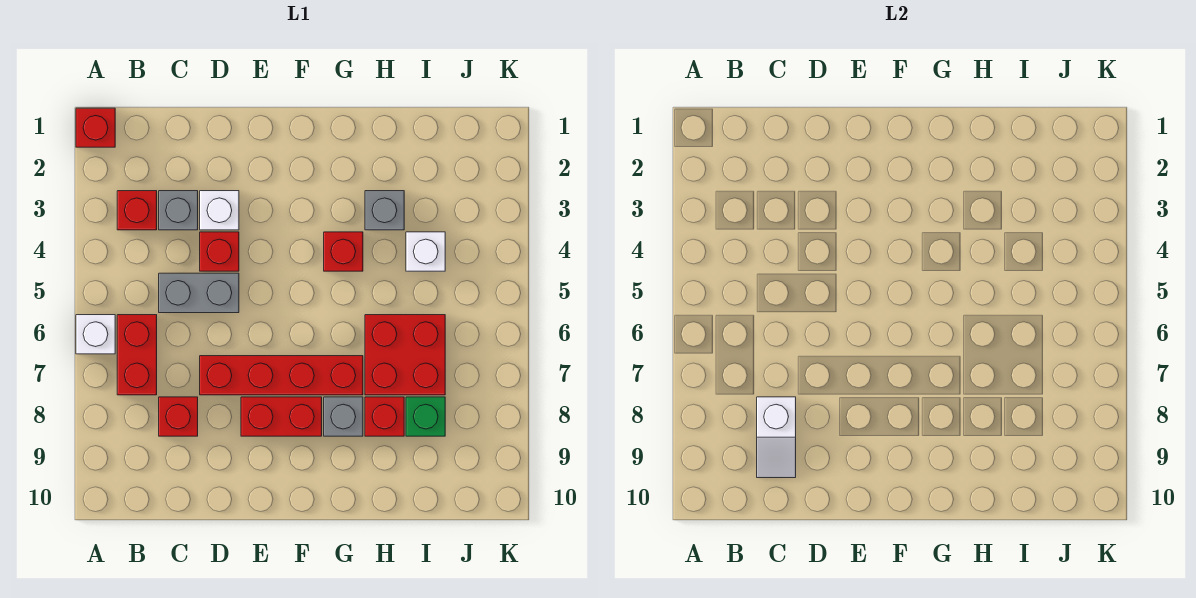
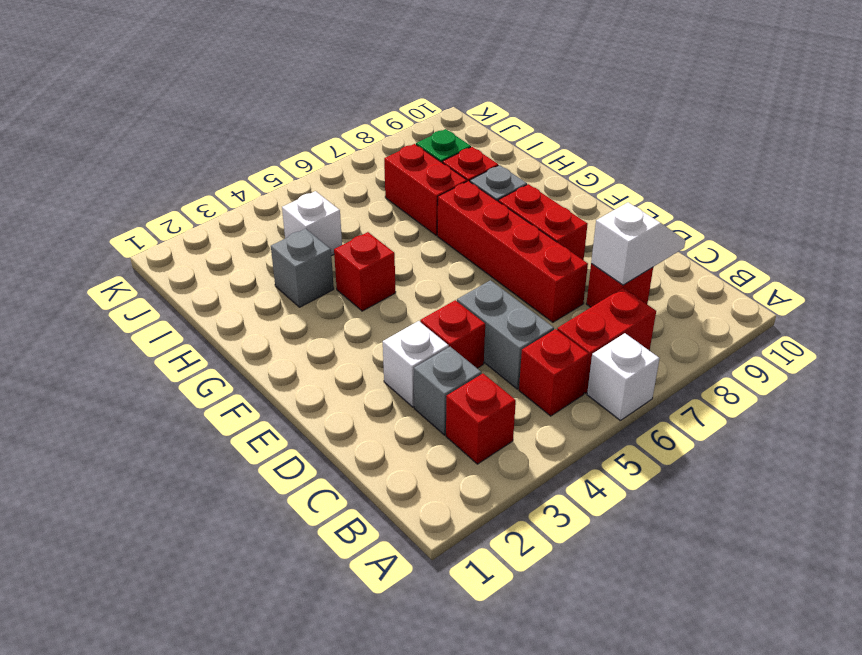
red brick A1 level 1 -> red brick B5 level 1
red brick H6:I7 level 1 -> red brick H7:I7 level 1

